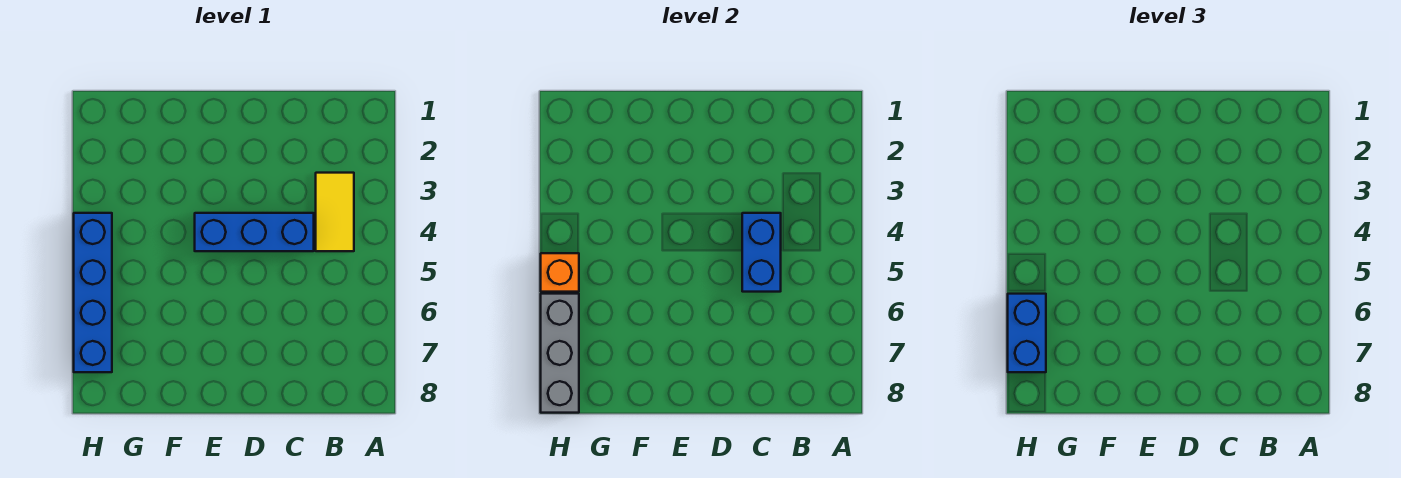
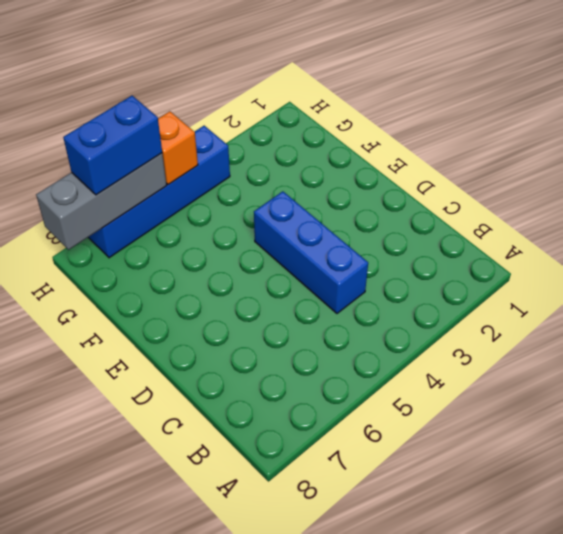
yellow tile B3:B4 level 1 -> none
blue brick C4:C5 level 2 -> none

